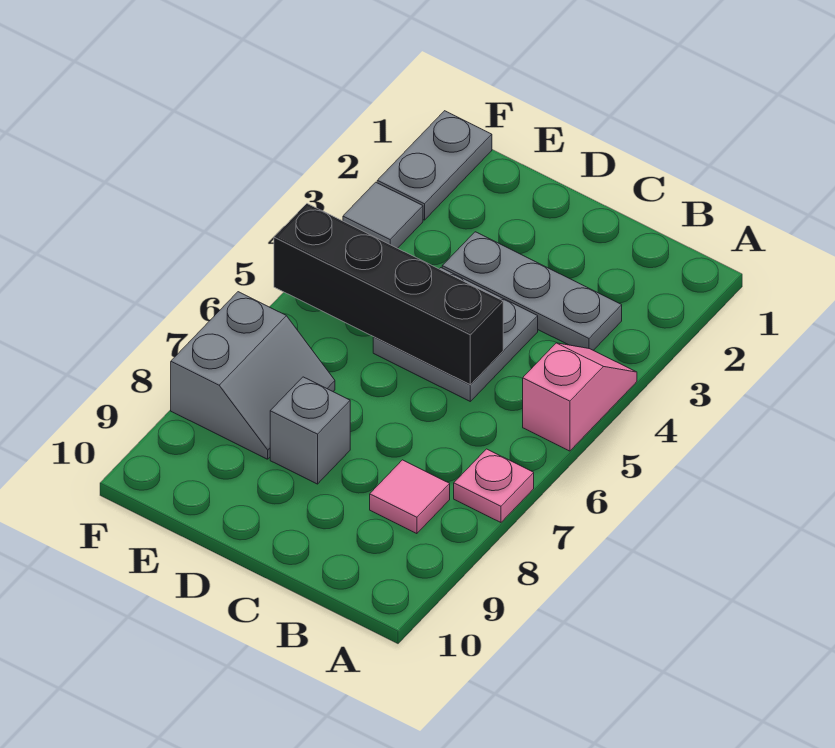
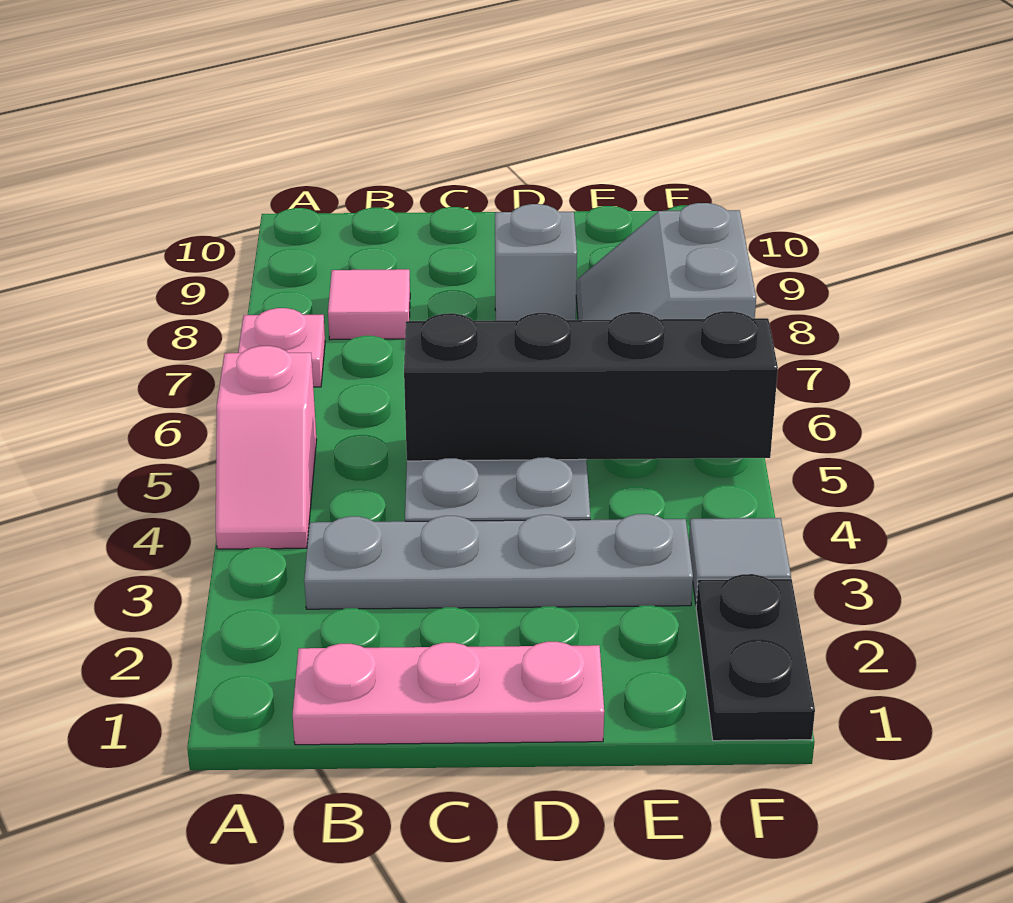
none -> pink plate B1:D1 level 1
grey plate B3:D3 level 1 -> grey plate B3:E3 level 1
grey plate F1:F2 level 1 -> black plate F1:F2 level 1

